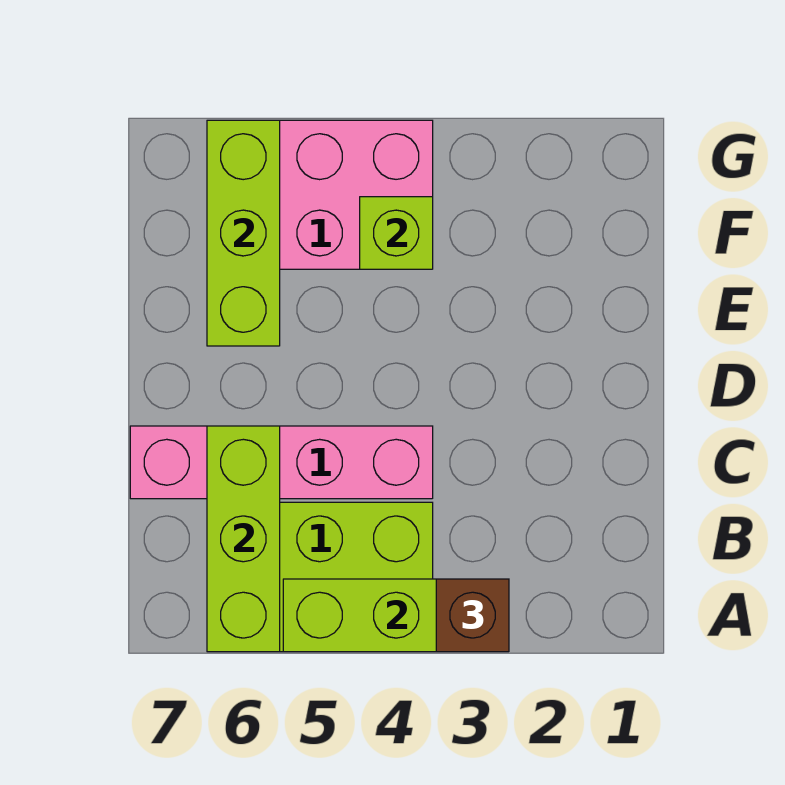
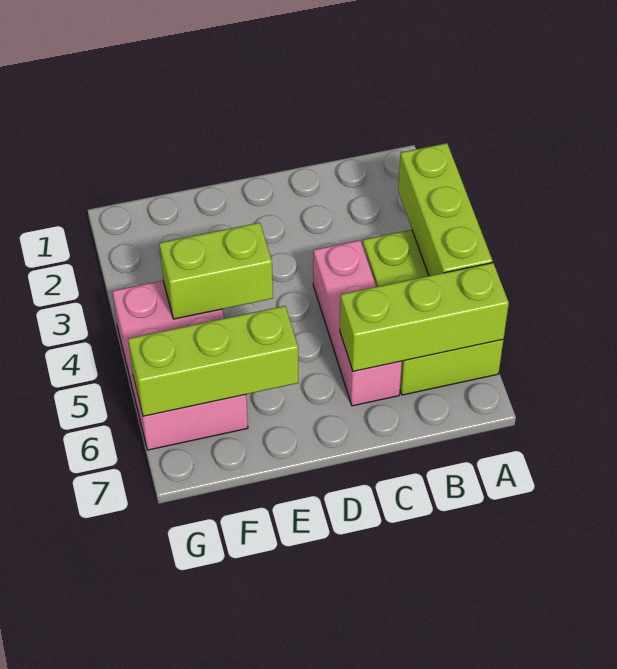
brown brick A3 level 3 -> none
pink brick C4:C7 level 1 -> pink brick C4:C6 level 1
lime brick F4 level 2 -> lime brick E4:F4 level 2

